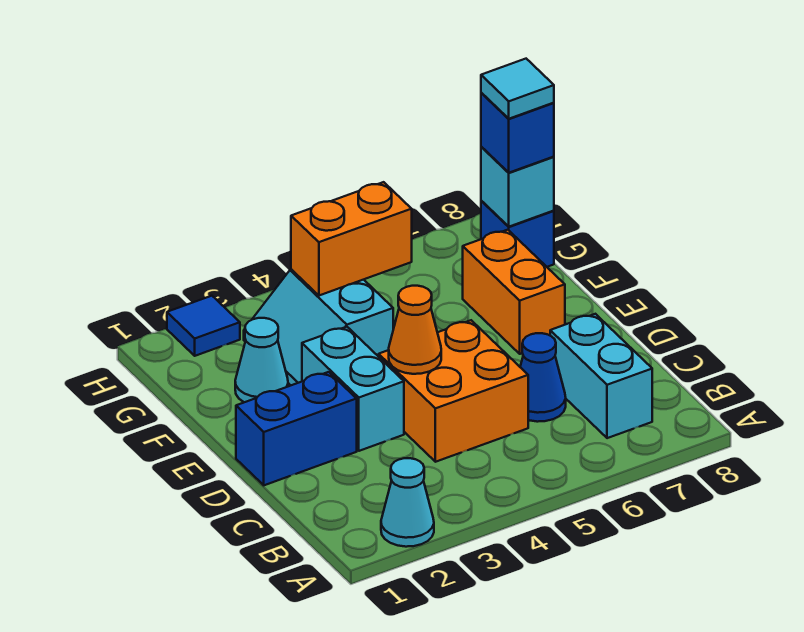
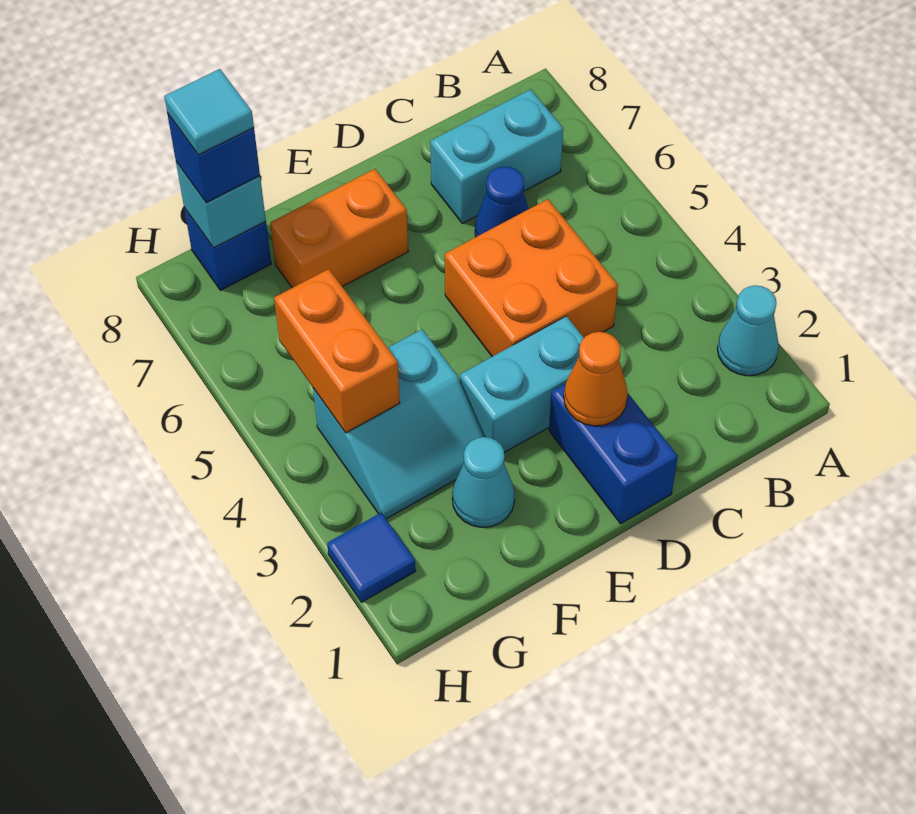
orange cone D4 level 2 -> orange cone D2 level 2

